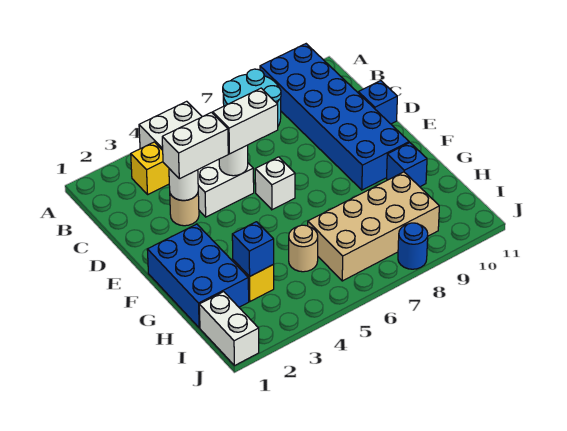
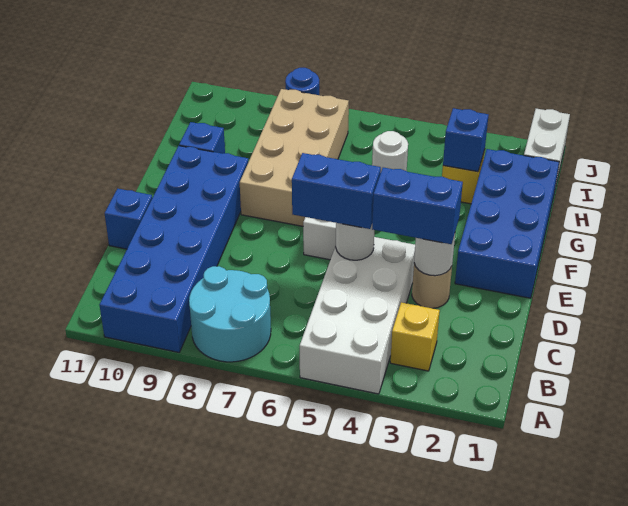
white brick D3:D4 level 3 -> blue brick D3:D4 level 3
white brick D5:D6 level 3 -> blue brick D5:D6 level 3
blue brick F1:H2 level 1 -> blue brick E1:H2 level 1
tan round brick H5 level 1 -> white round brick H5 level 1
tan brick H6:I9 level 1 -> tan brick F7:I8 level 1

